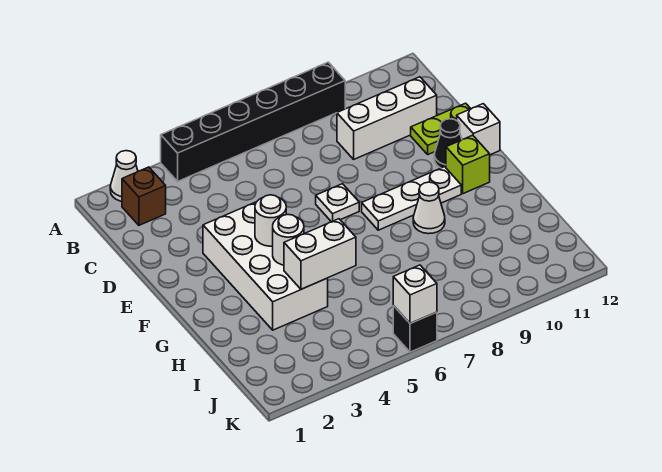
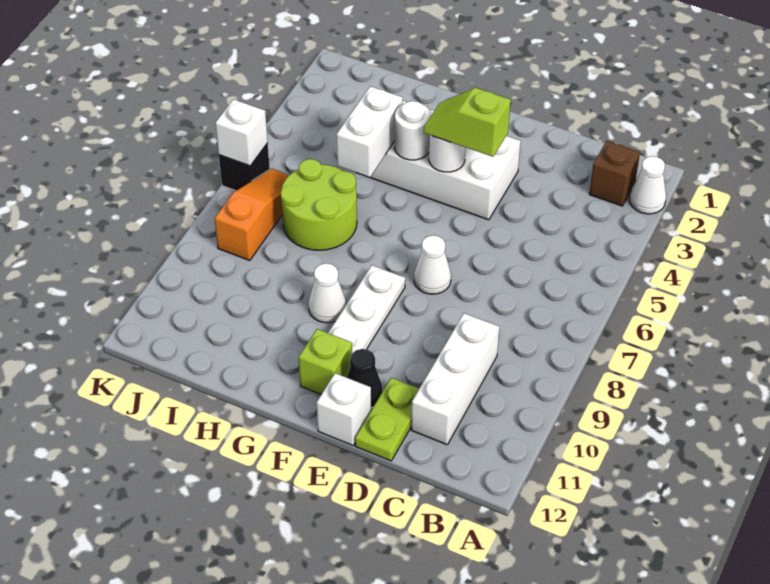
black brick A4:A9 level 1 -> none
none -> lime slope E4:F4 level 3 top E
white plate E7 level 1 -> white cone E7 level 1
none -> lime round brick H6:I7 level 1
none -> orange slope J6:J8 level 1 top 8

